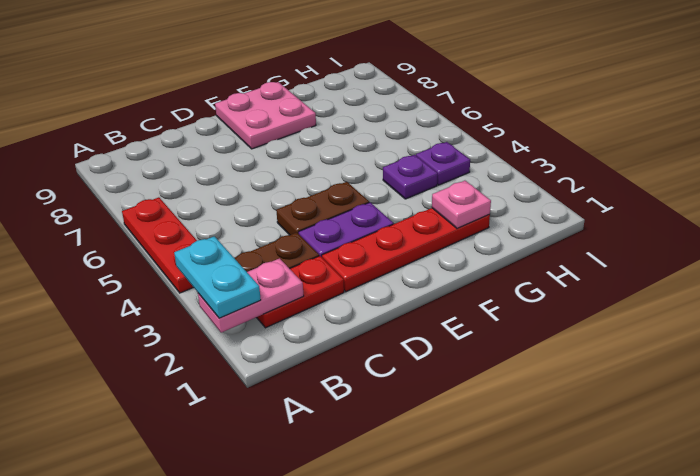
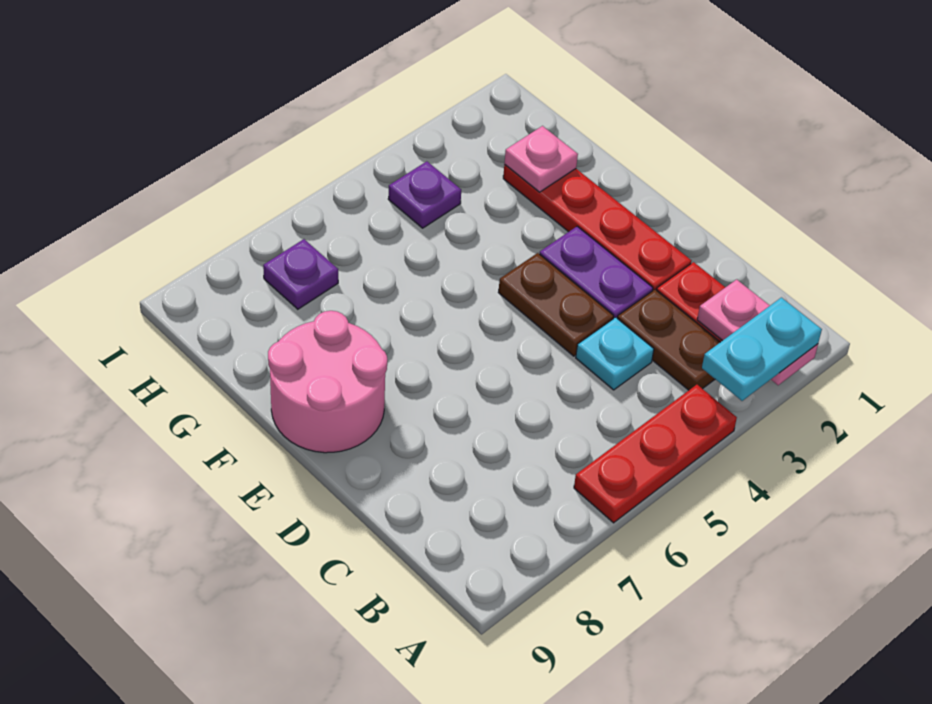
none -> cyan plate C4 level 1
pink plate E8:F9 level 1 -> pink round brick E8:F9 level 1
purple plate G4 level 1 -> purple plate H7 level 1

